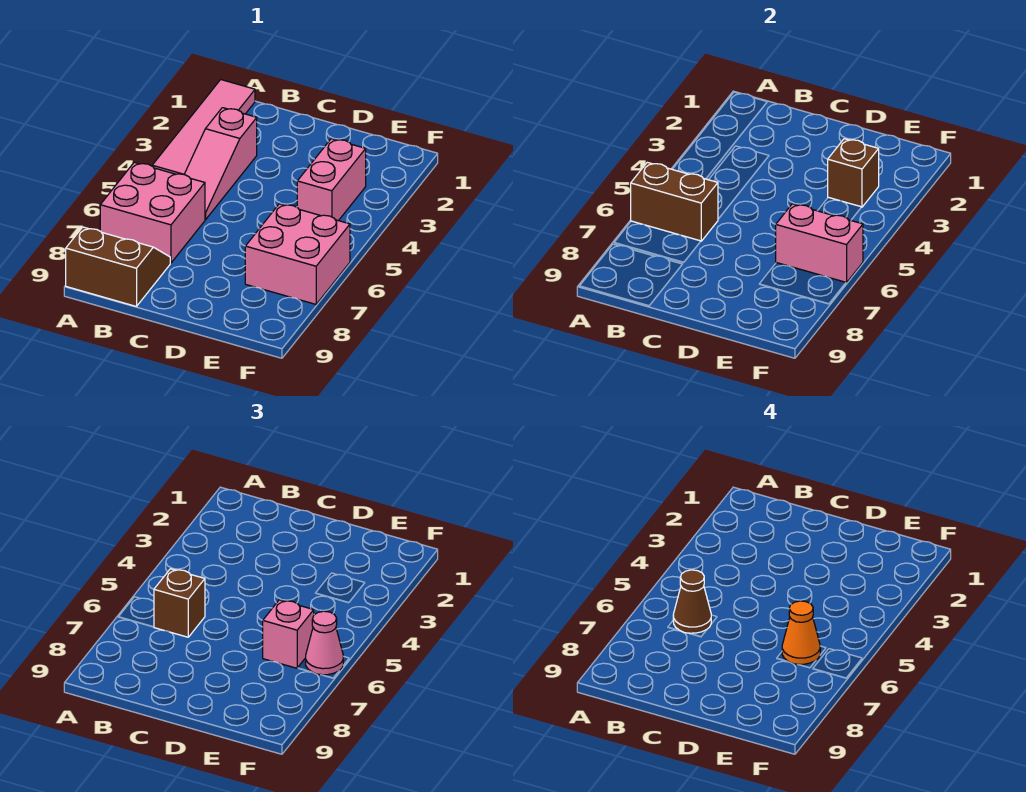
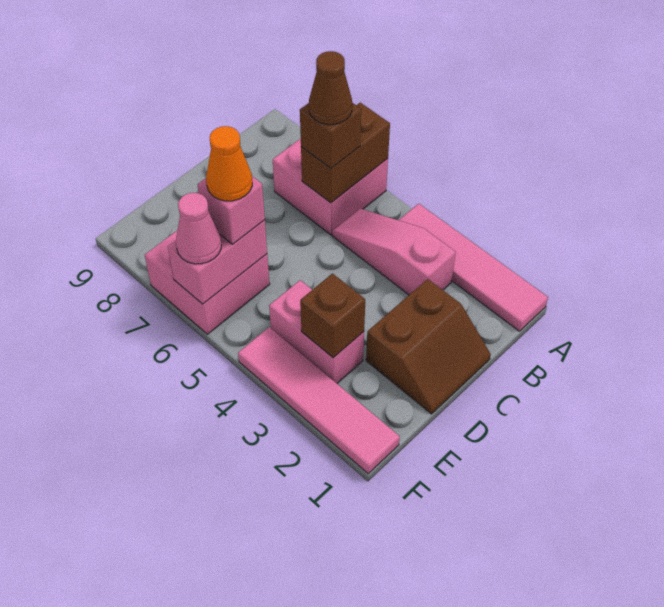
brown slope A8:B9 level 1 top 9 -> brown slope C1:D2 level 1 top 2
none -> pink tile F1:F4 level 1

